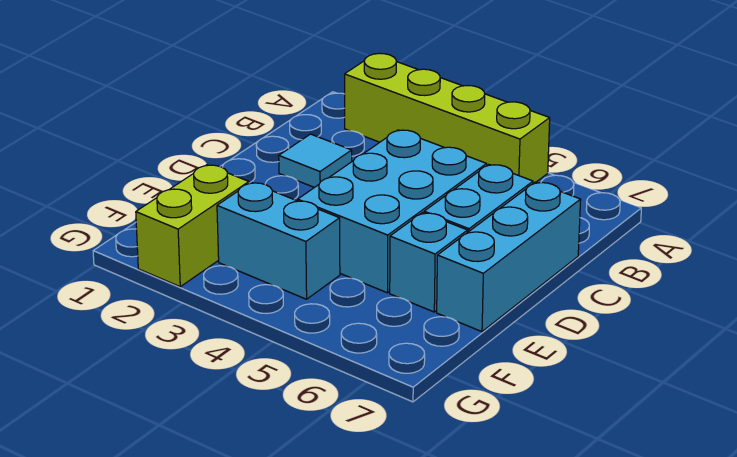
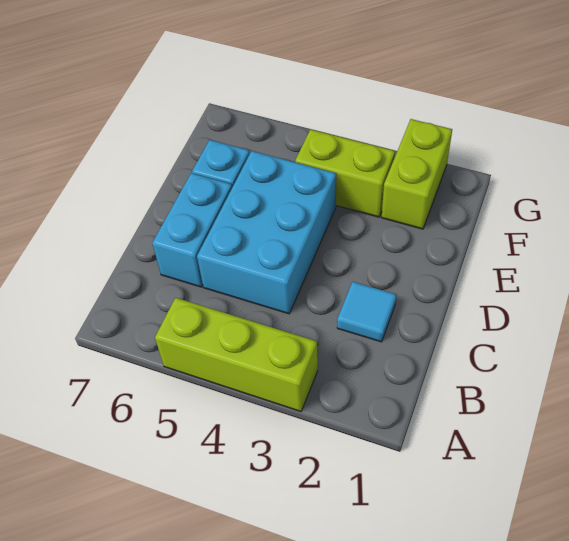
lime brick A2:A5 level 1 -> lime brick A3:A5 level 1
cyan brick C7:E7 level 1 -> none
cyan brick F3:F4 level 1 -> lime brick F3:F4 level 1

